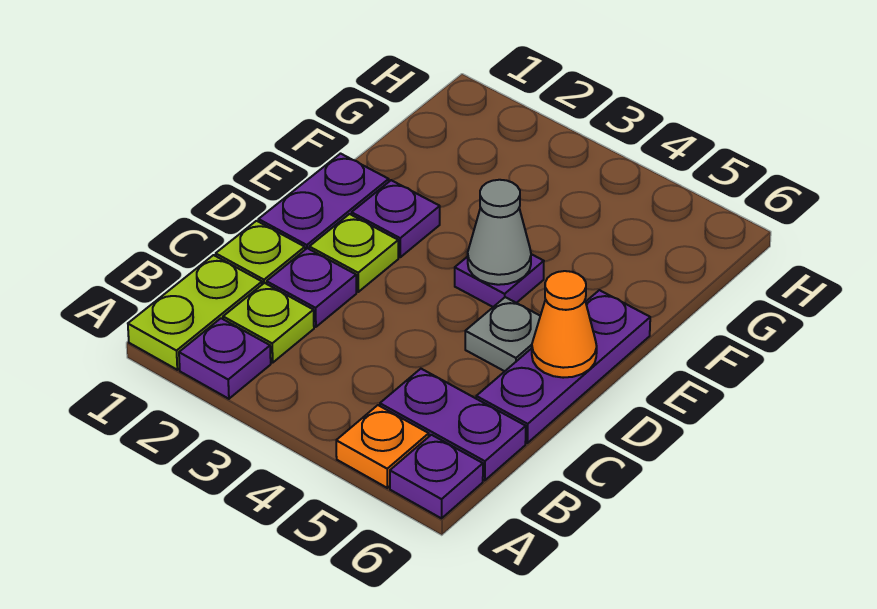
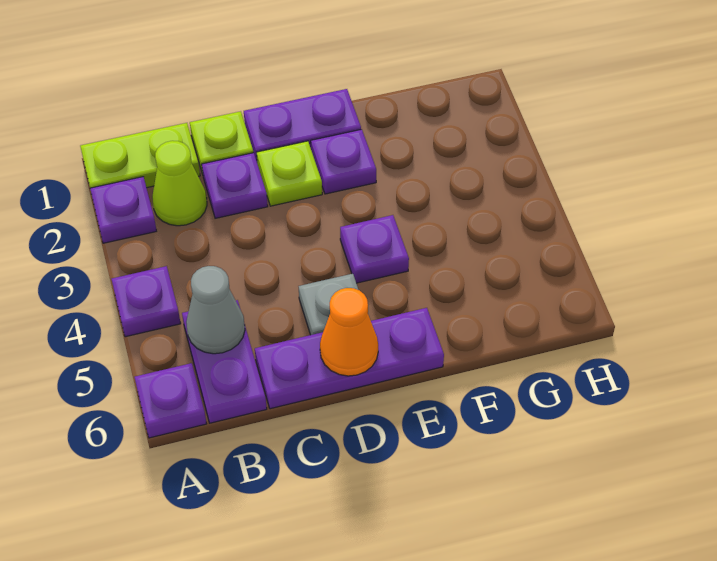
none -> purple plate A4 level 1
orange plate A5 level 1 -> none
lime plate B2 level 1 -> lime cone B2 level 1
grey cone E4 level 2 -> grey cone B5 level 2

